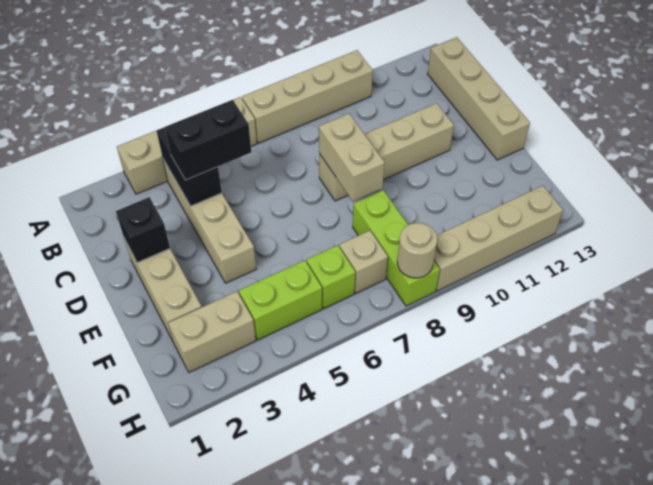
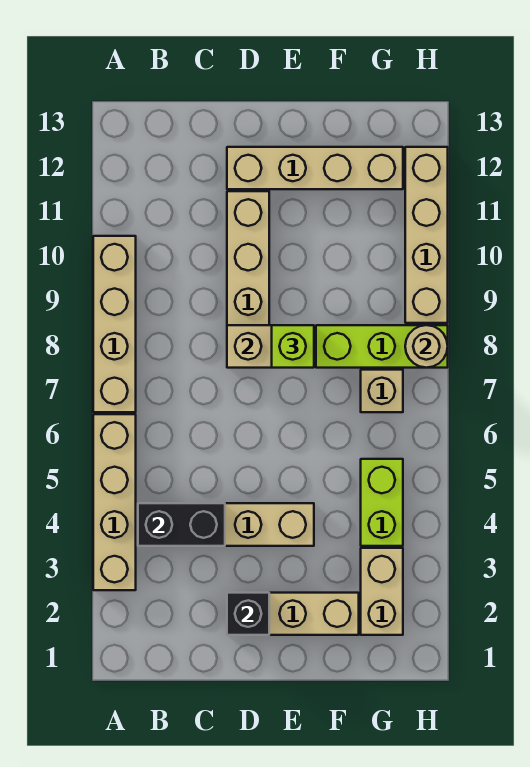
tan brick B13:E13 level 1 -> tan brick D12:G12 level 1
black brick C4:C5 level 3 -> none
lime brick G6 level 1 -> lime brick E8 level 3

